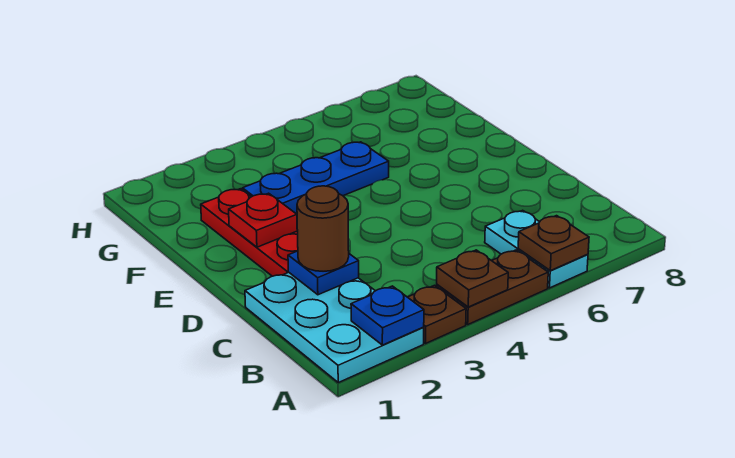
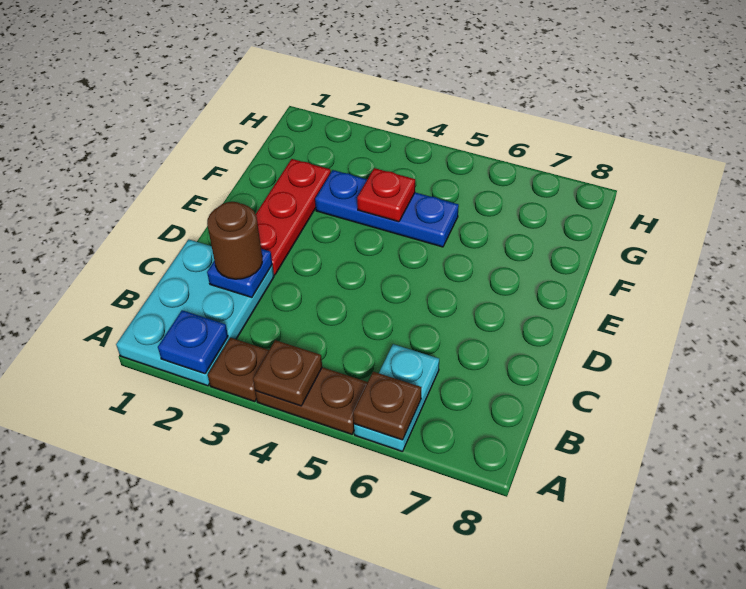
red plate E2 level 2 -> red plate F4 level 2

